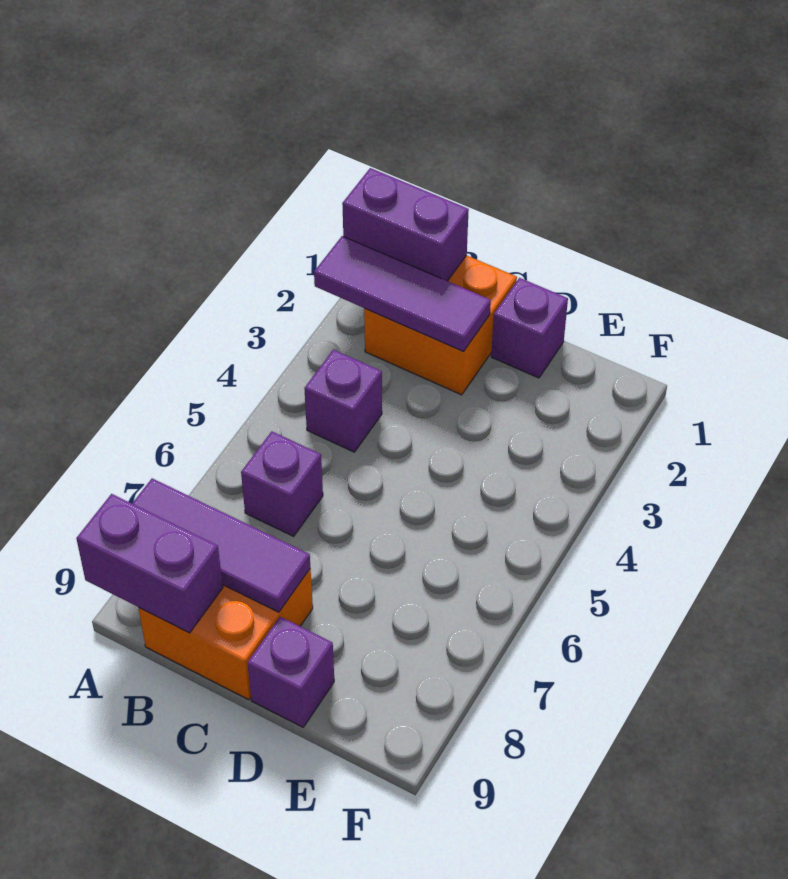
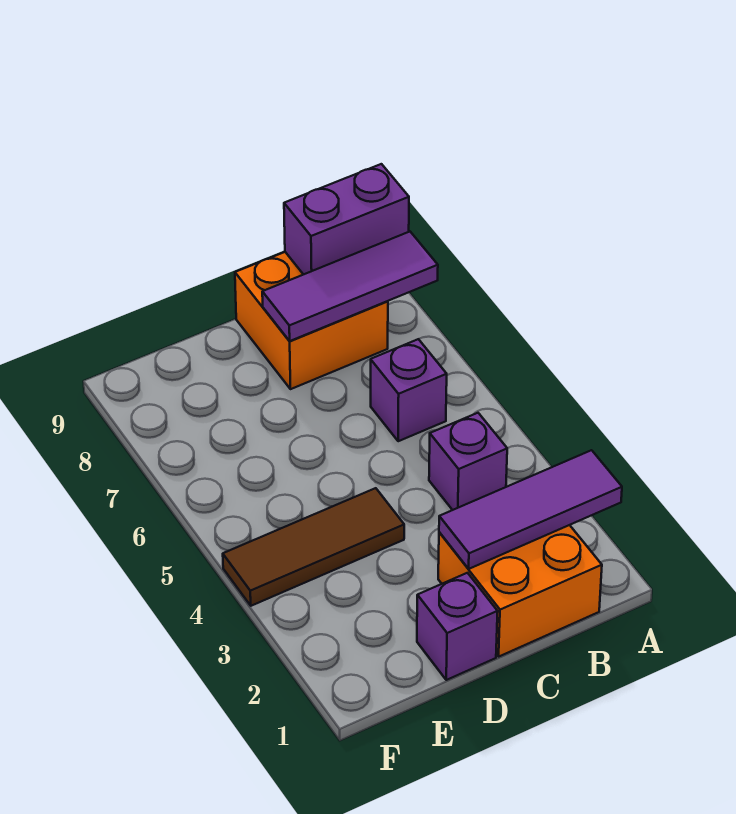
purple brick A1:B1 level 2 -> none
none -> brown tile D4:F4 level 1
purple brick D9 level 1 -> none

